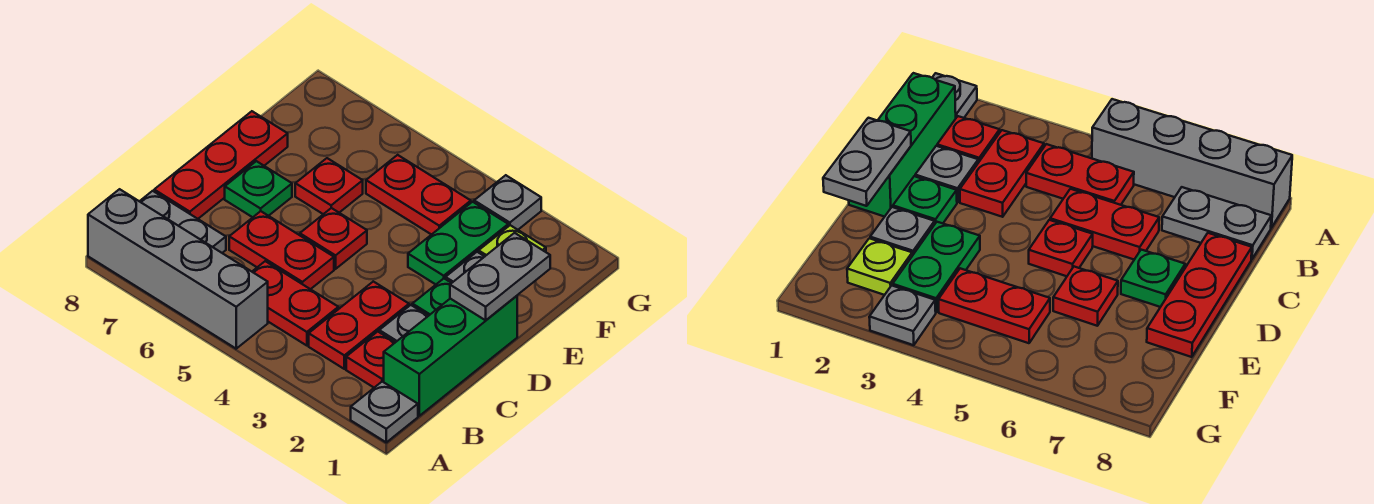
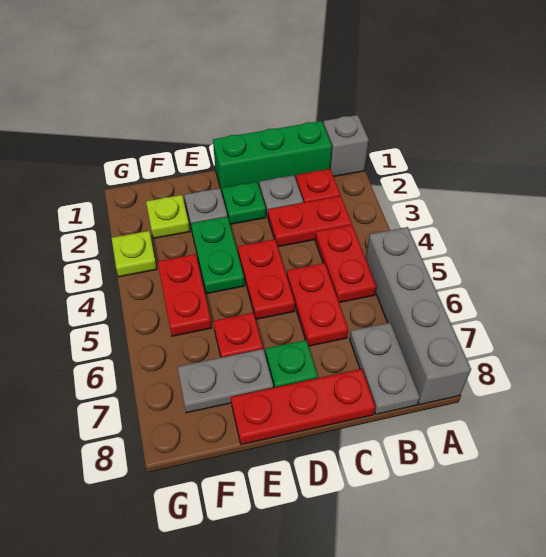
grey plate A1 level 1 -> grey brick A1 level 1
grey plate D1:E1 level 2 -> grey plate E7:F7 level 1
red plate D5 level 1 -> red plate D4:D5 level 1
green plate E3:F3 level 1 -> green plate E3:E4 level 1
grey plate G3 level 1 -> lime plate G3 level 1

